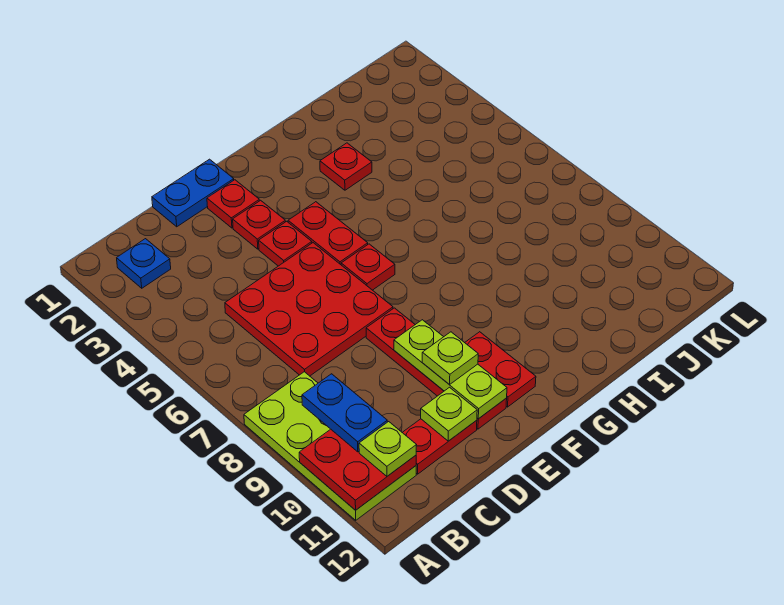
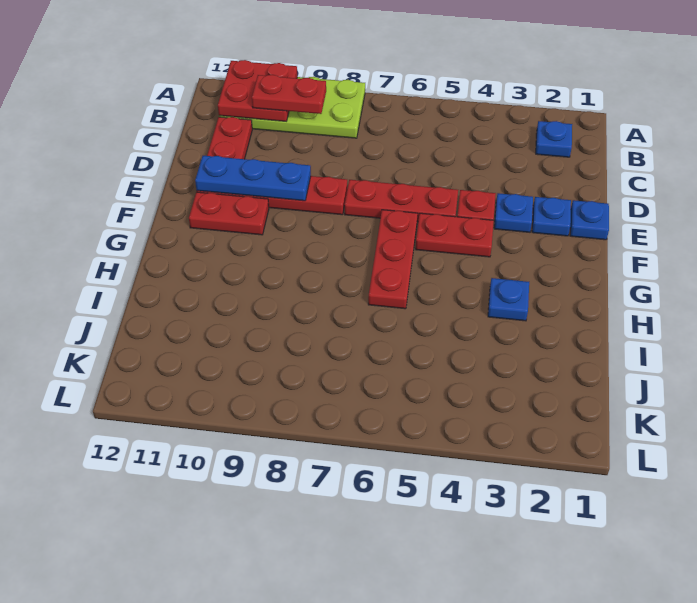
blue plate B9:B10 level 3 -> red plate B9:B10 level 3
lime plate B11 level 3 -> none
red plate C5:E7 level 1 -> red plate E5:E7 level 1
blue plate D1:E1 level 1 -> blue plate E1 level 1
lime plate D11 level 2 -> none
red plate E2 level 1 -> blue plate E2 level 1
red plate E3 level 1 -> blue plate E3 level 1
lime plate E9:E11 level 2 -> blue plate E9:E11 level 2
lime plate E10 level 3 -> none
red plate F6 level 1 -> red plate F6:H6 level 1
red plate H3 level 1 -> blue plate H3 level 1

